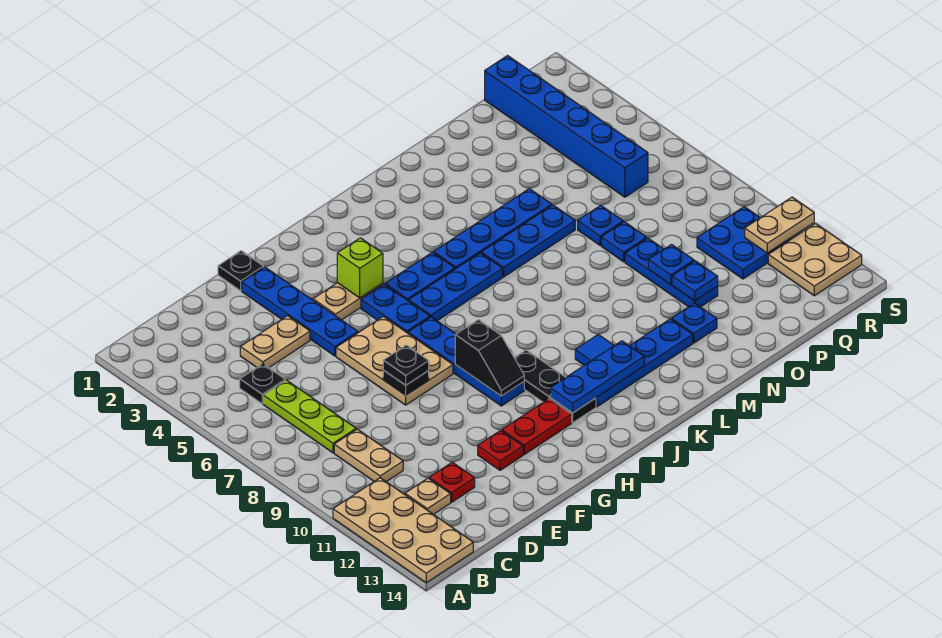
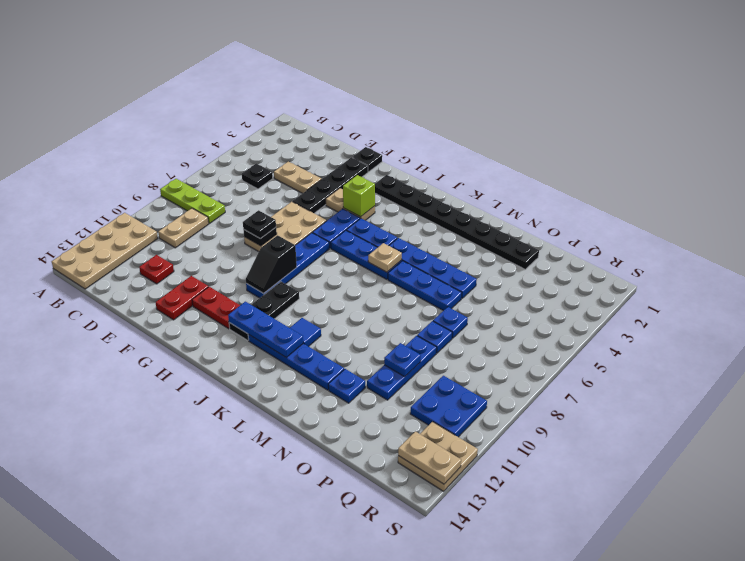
lime plate C6:C8 level 1 -> lime plate A8:C8 level 1
tan plate C12 level 1 -> tan plate K6 level 2
blue plate F2:F5 level 1 -> black plate F2:F5 level 1
red plate F12 level 1 -> red plate F12:F13 level 1
none -> black plate H2:O2 level 1
blue plate O11 level 2 -> none
blue brick Q1:Q6 level 1 -> none
tan plate R11:S11 level 2 -> tan plate R13:S13 level 2

